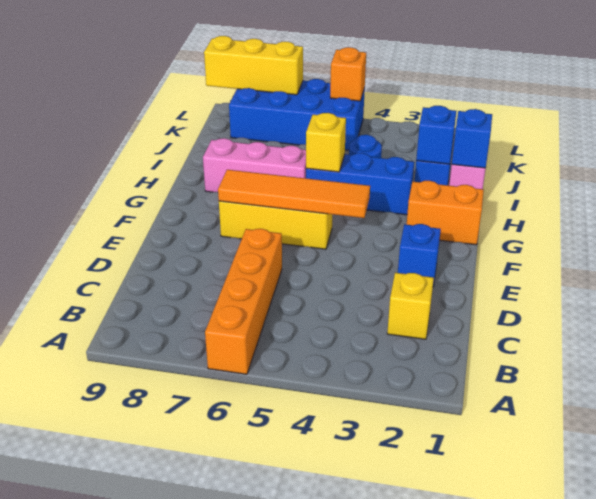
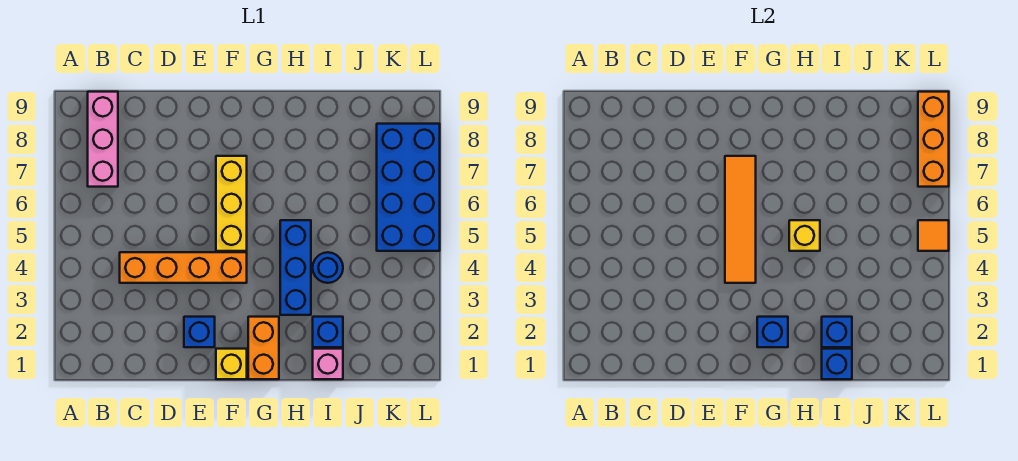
orange brick A6:D6 level 1 -> orange brick C4:F4 level 1
yellow brick C2 level 1 -> yellow brick F1 level 1
none -> blue brick G2 level 2
pink brick H6:H8 level 1 -> pink brick B7:B9 level 1
orange brick L5 level 2 -> orange tile L5 level 2
yellow brick L7:L9 level 2 -> orange brick L7:L9 level 2

